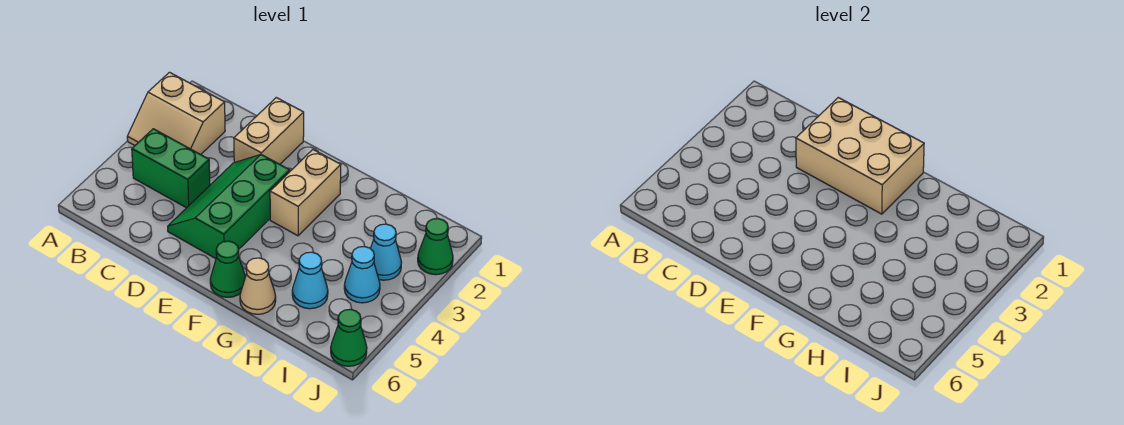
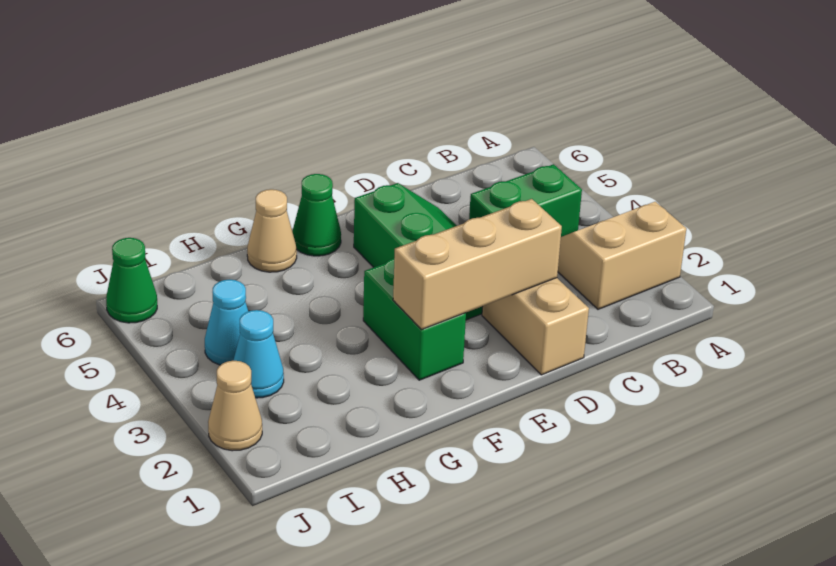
tan brick D1:F2 level 2 -> tan brick D2:F2 level 2
tan brick F2:F3 level 1 -> green brick F2:F3 level 1
cyan cone H5 level 1 -> none
green cone J2 level 1 -> tan cone J2 level 1

